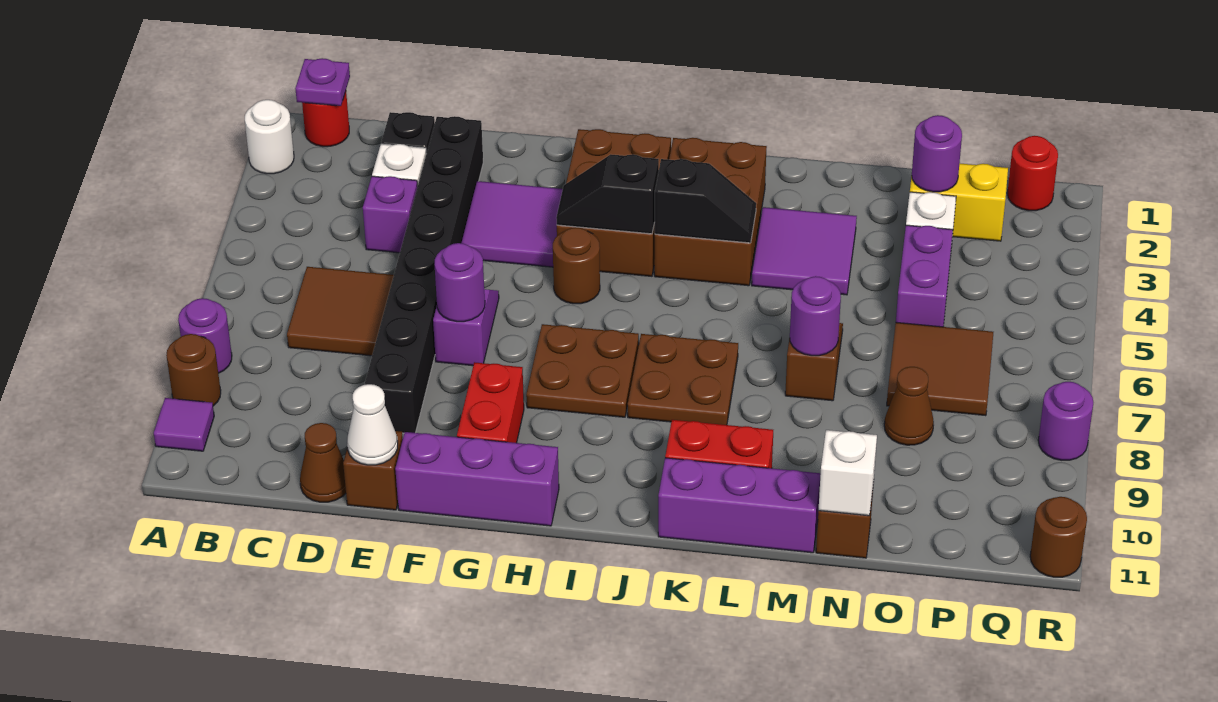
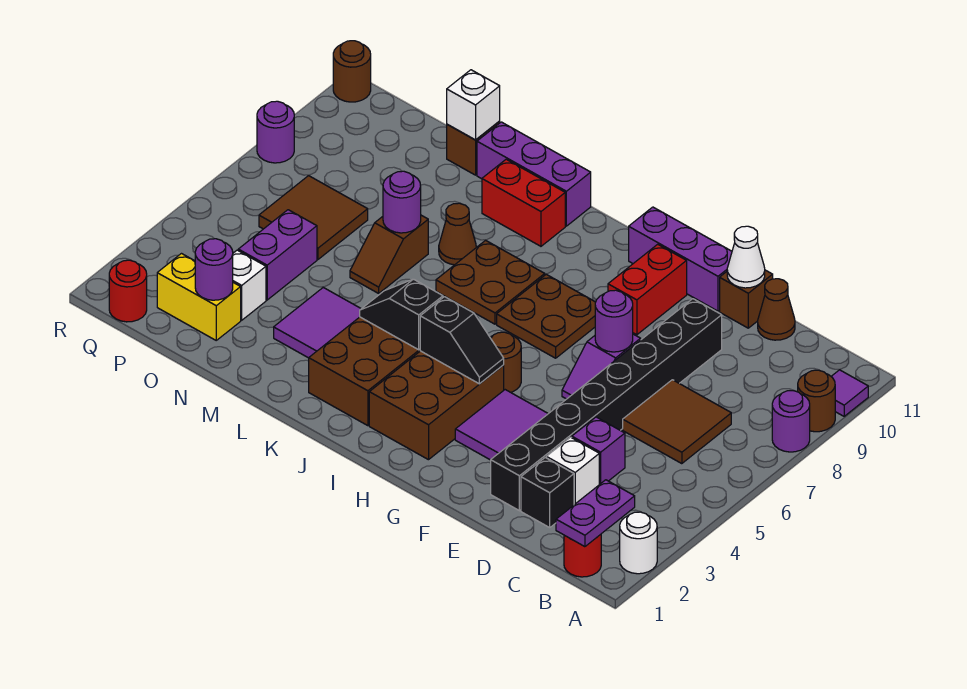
purple plate B1 level 2 -> purple plate B1:B2 level 2
brown cone O8 level 1 -> brown cone L8 level 1

